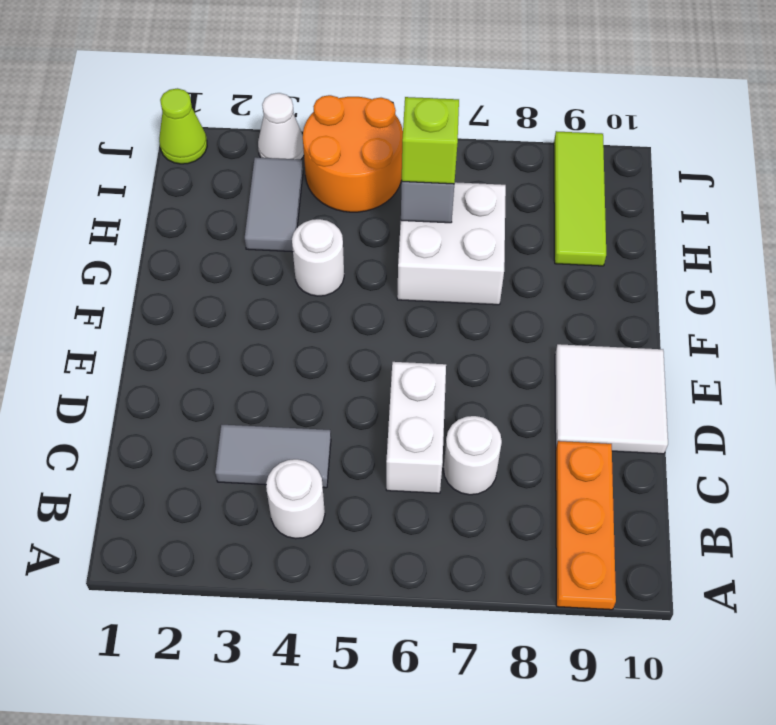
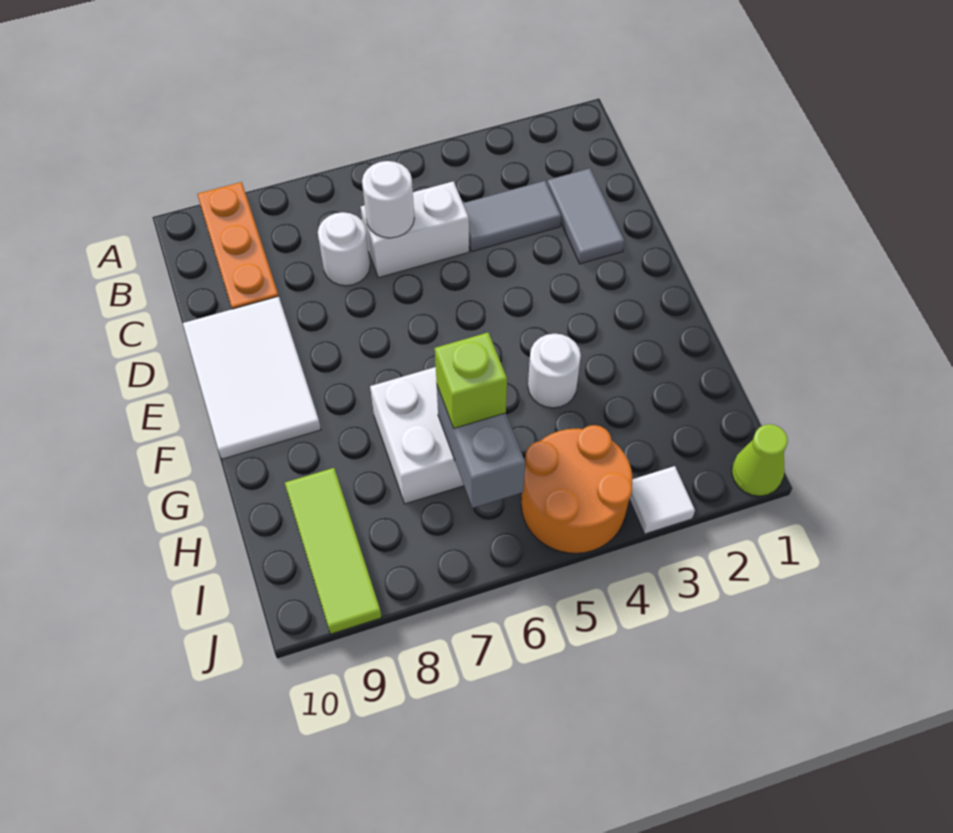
white round brick B4 level 1 -> white round brick C6 level 2
white brick C6:D6 level 1 -> white brick C5:C6 level 1
white tile D9:E10 level 1 -> white tile D9:F10 level 1
grey tile H3:I3 level 1 -> grey tile C2:D2 level 1
white cone J3 level 1 -> white tile J3 level 1

